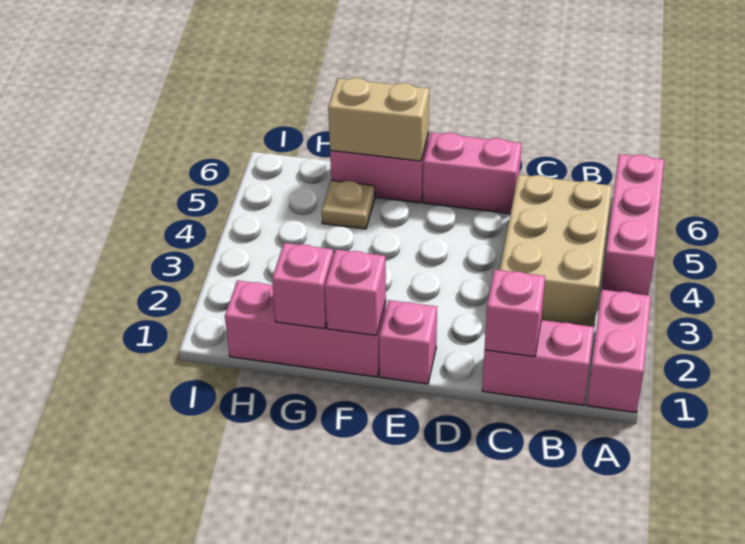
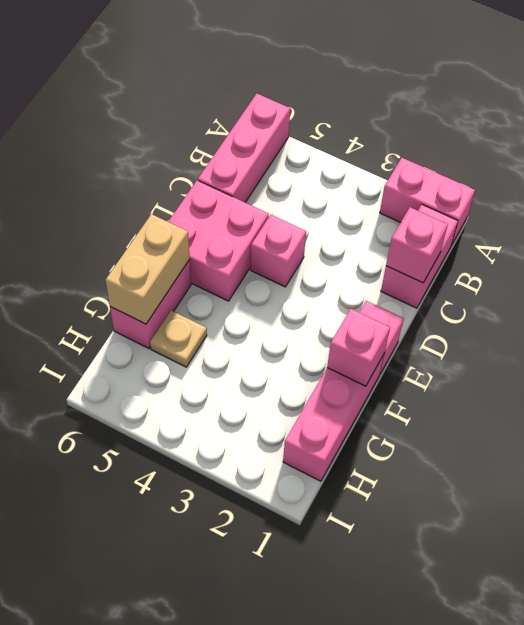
pink brick A4:A6 level 1 -> pink brick A6:C6 level 1
tan brick B3:C5 level 1 -> none
pink brick D6:E6 level 1 -> pink brick D5:E6 level 1
pink brick G1 level 2 -> pink brick D4 level 1

